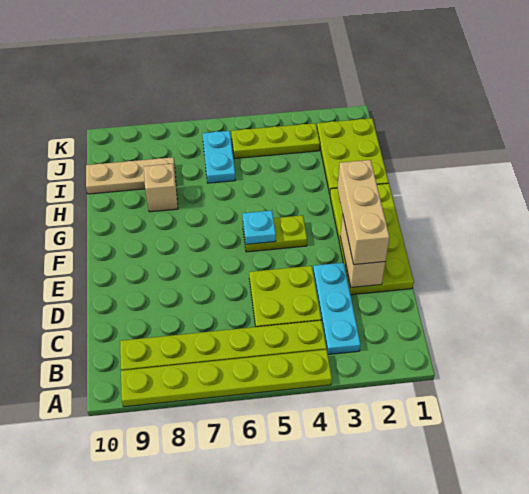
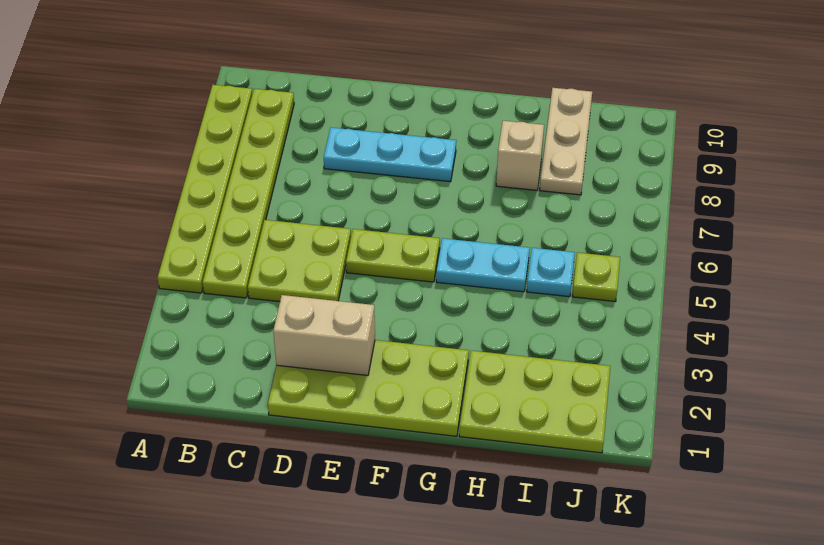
cyan plate B3:D3 level 1 -> cyan plate D8:F8 level 1
tan brick D2:F2 level 3 -> none
lime plate F4:F5 level 1 -> lime plate E5:F5 level 1
cyan plate F5 level 2 -> cyan plate I5 level 1
cyan plate I6:J6 level 1 -> cyan plate G5:H5 level 1
lime plate J3:J5 level 1 -> lime plate J5 level 1

